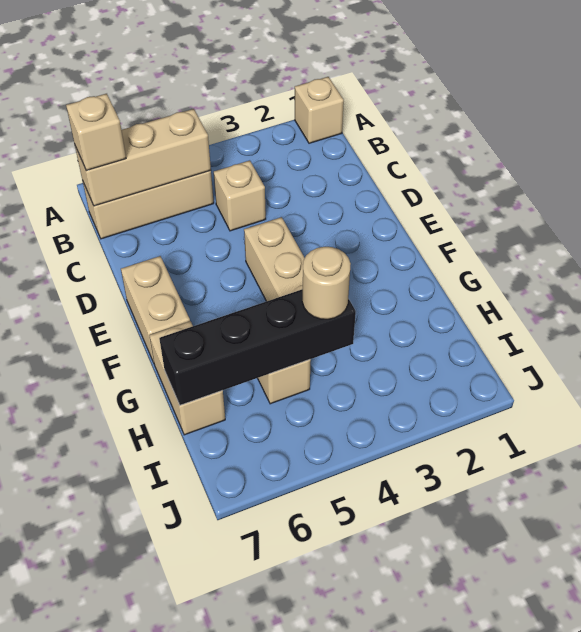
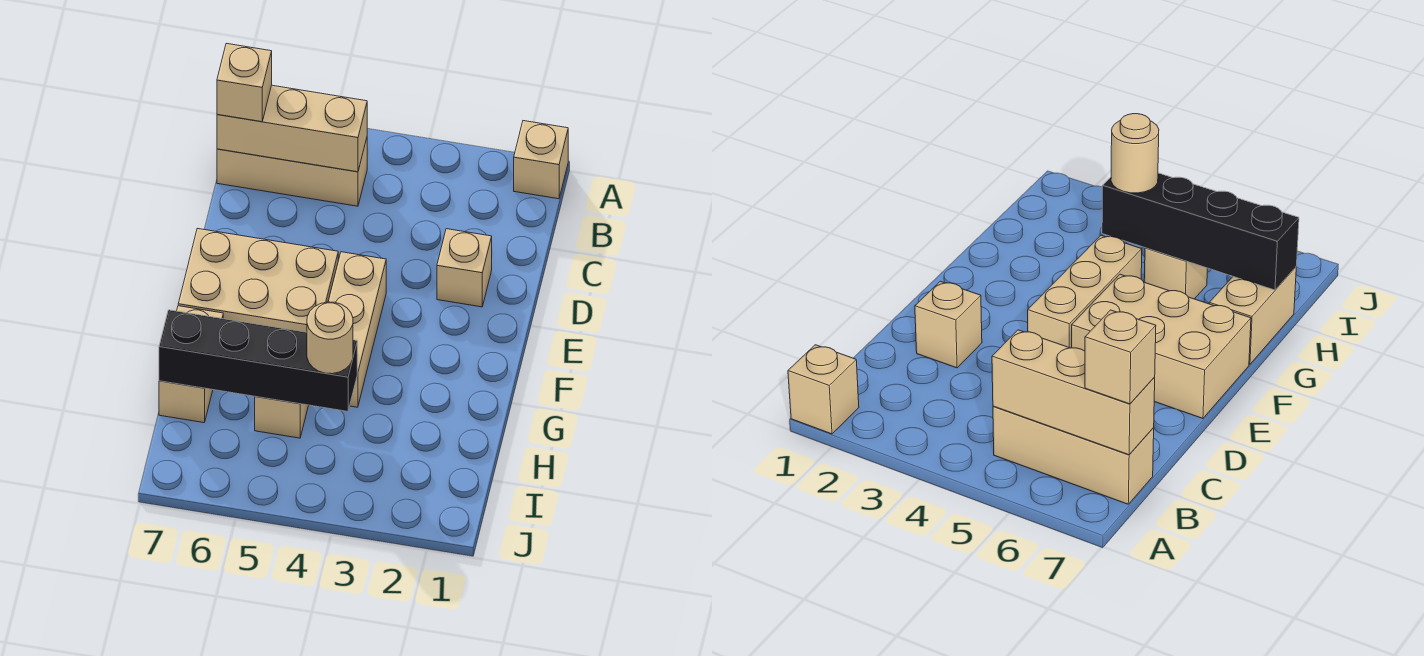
tan brick C4 level 1 -> tan brick D2 level 1
tan brick E7:F7 level 1 -> tan brick E5:F7 level 1

